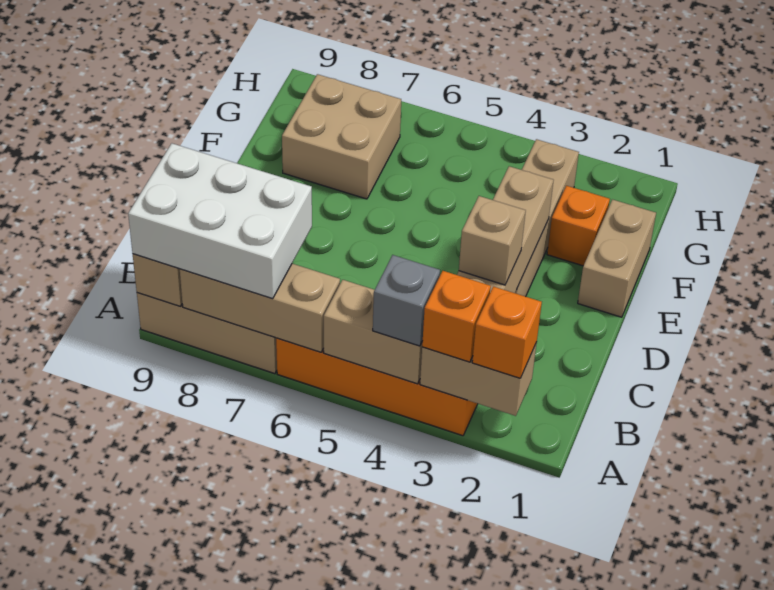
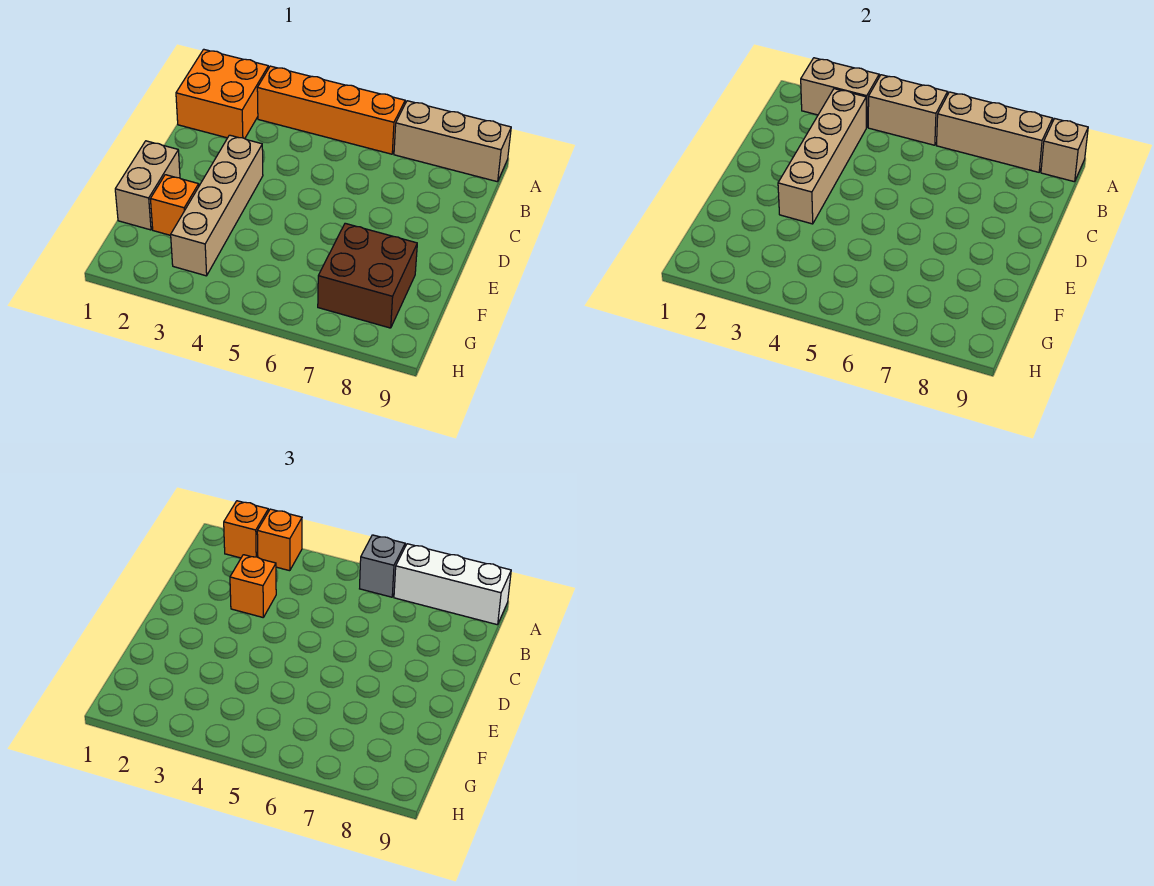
none -> orange brick A1:B2 level 1
grey brick A4 level 3 -> grey brick A6 level 3
white brick A7:B9 level 3 -> white brick A7:A9 level 3
tan brick C3 level 3 -> orange brick C3 level 3
tan brick F7:G8 level 1 -> brown brick F7:G8 level 1

